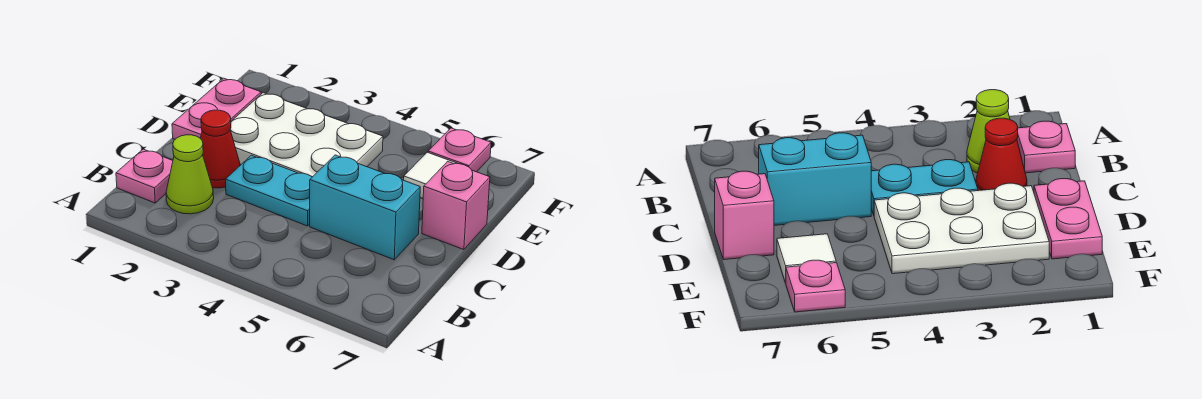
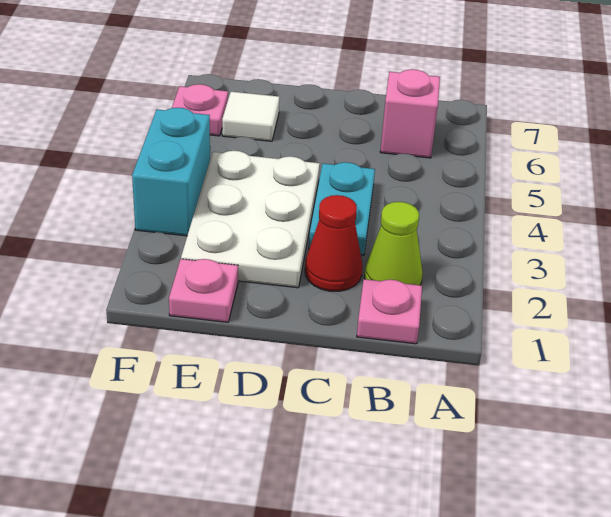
cyan brick C5:C6 level 1 -> cyan brick F3:F4 level 1
pink plate D1:E1 level 1 -> pink plate E1 level 1
pink brick D7 level 1 -> pink brick B6 level 1

